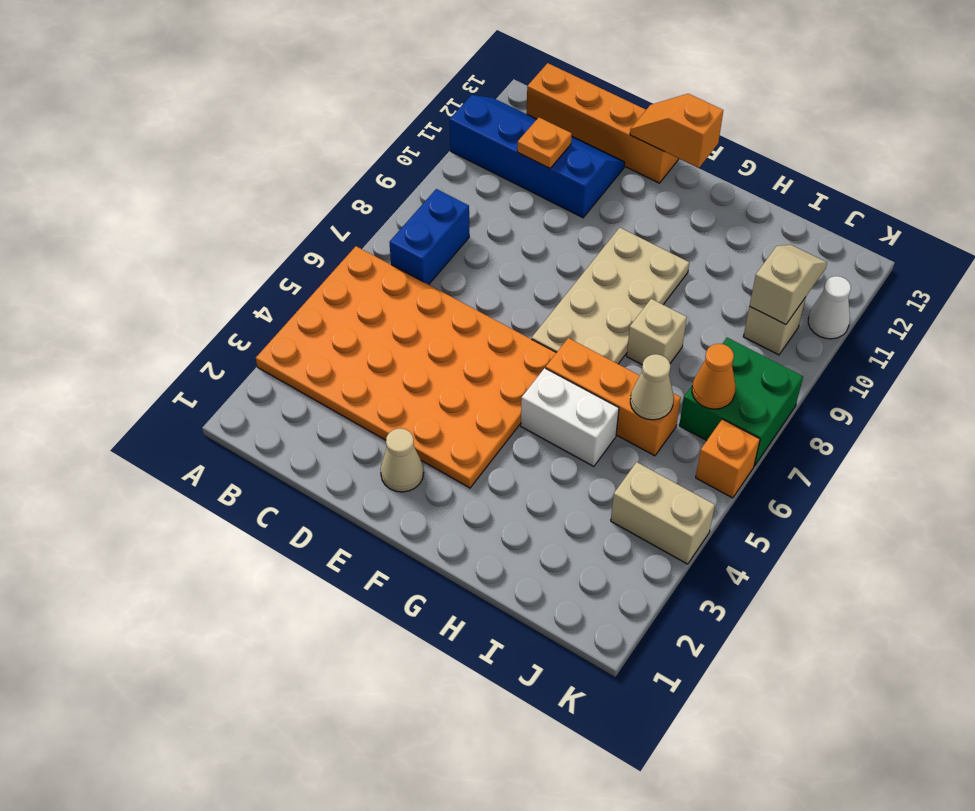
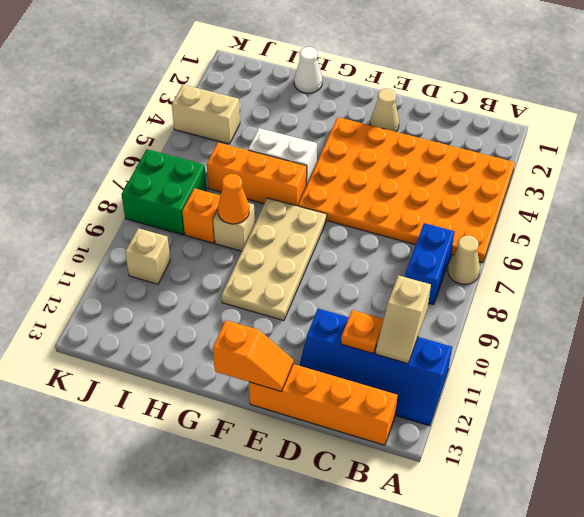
tan cone I6 level 2 -> tan cone A7 level 1
orange cone J7 level 2 -> orange cone H8 level 2
tan slope J10:J11 level 2 top 10 -> tan slope B10:B11 level 2 top 10
orange brick K6 level 1 -> orange brick I8 level 1
white cone K11 level 1 -> white cone H1 level 1

